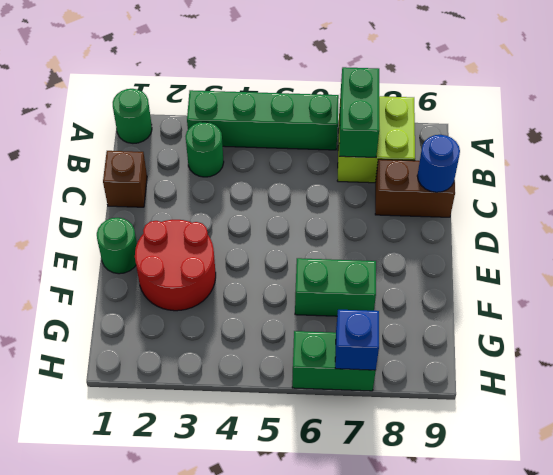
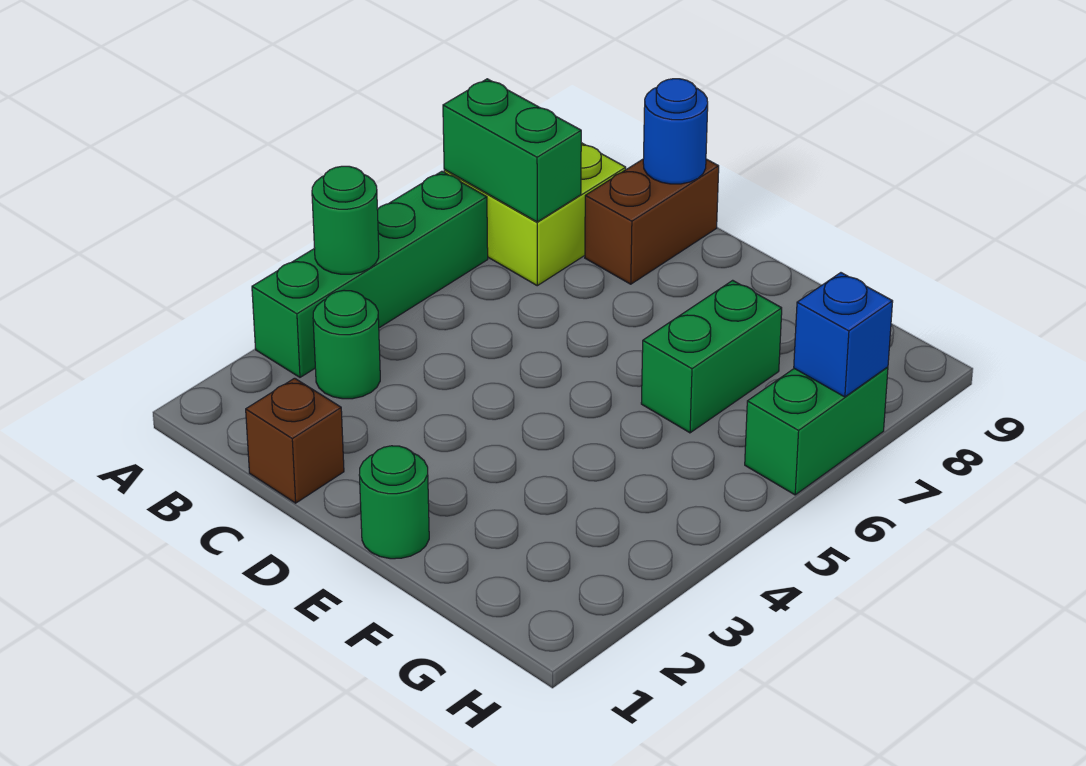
green round brick A1 level 1 -> green round brick A4 level 2
red round brick E2:F3 level 1 -> none

